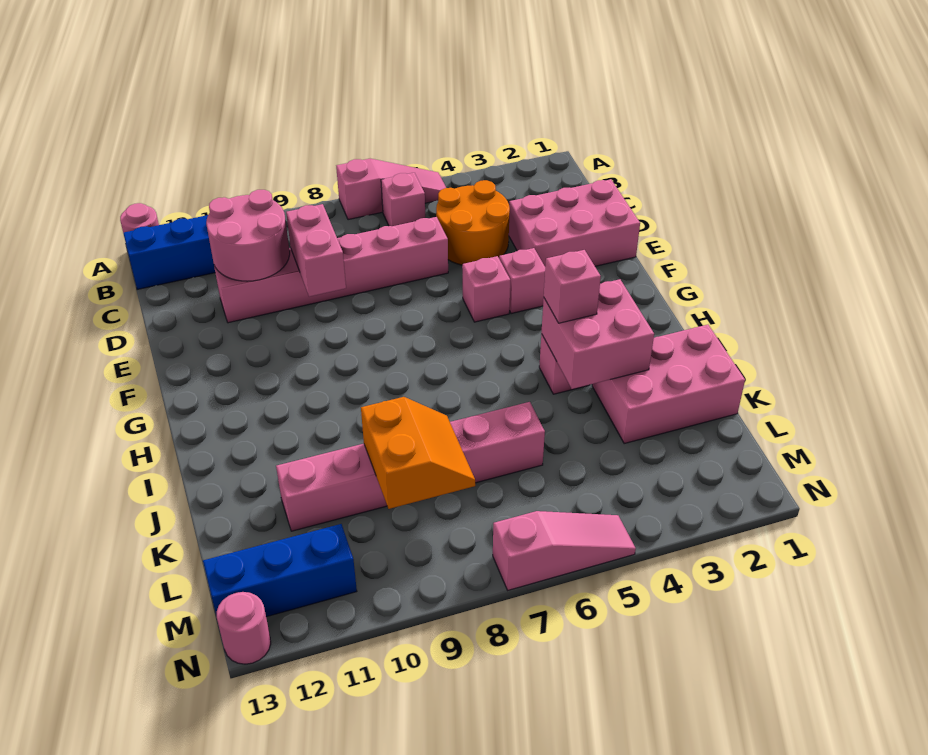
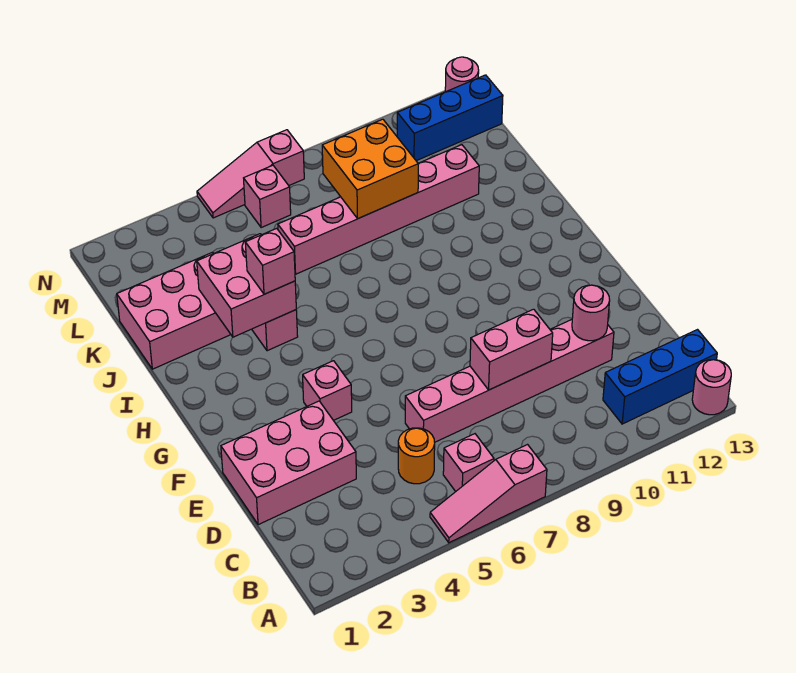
orange round brick C4:D5 level 1 -> orange round brick C5 level 1
pink round brick C10:D11 level 2 -> pink round brick D11 level 2
pink brick D9:E9 level 2 -> pink brick D8:D9 level 2
pink brick F5 level 1 -> pink brick M6 level 1
orange slope K8:L9 level 2 top 9 -> orange brick K8:L9 level 2

